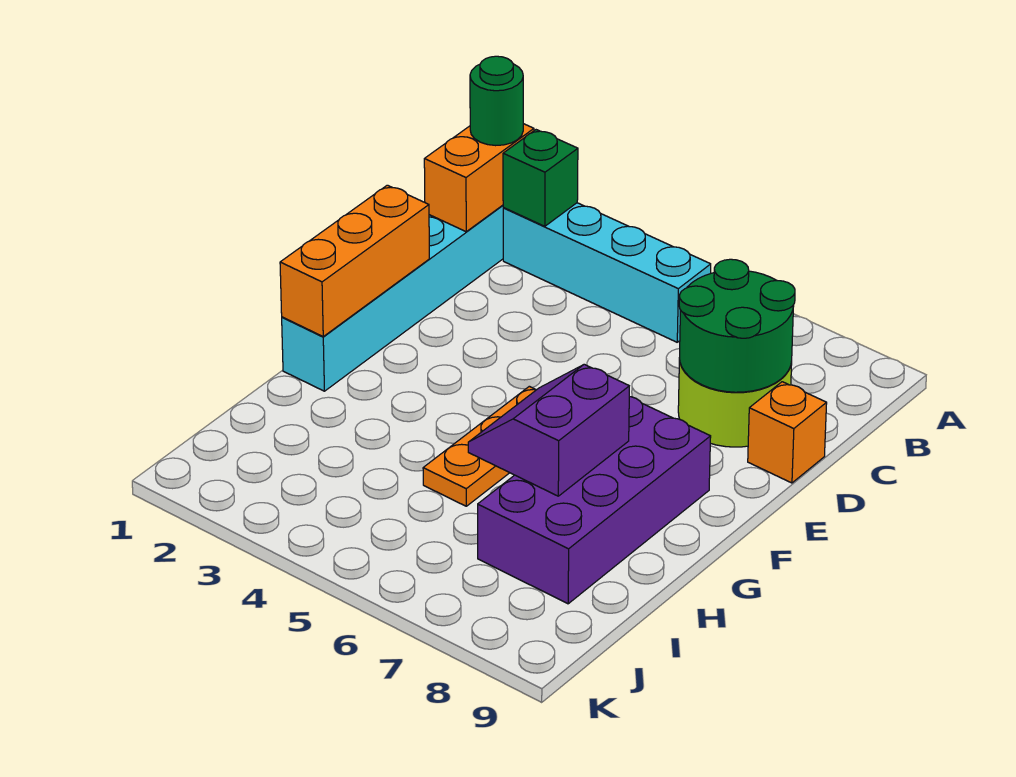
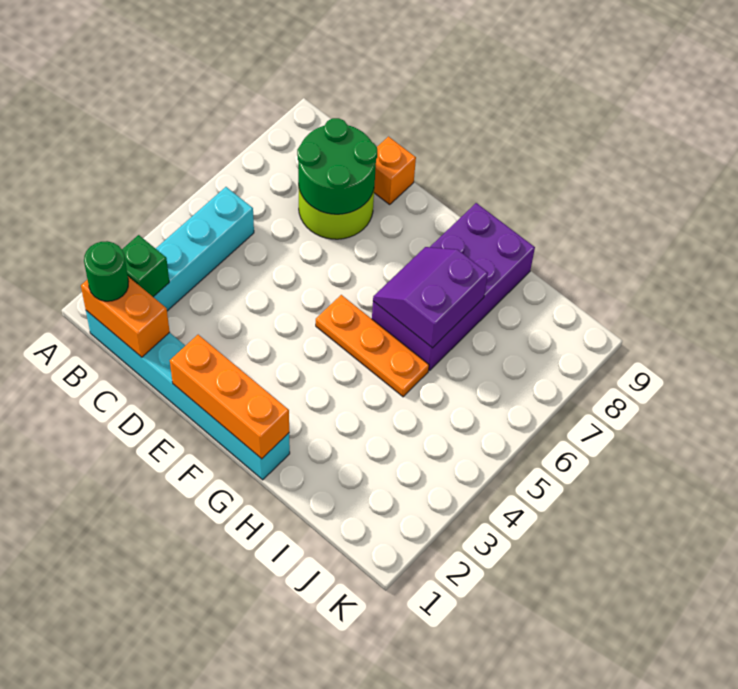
purple brick F7:I8 level 1 -> purple brick G6:H9 level 1
purple slope G6:H7 level 2 top 7 -> purple slope G6:H7 level 2 top H

